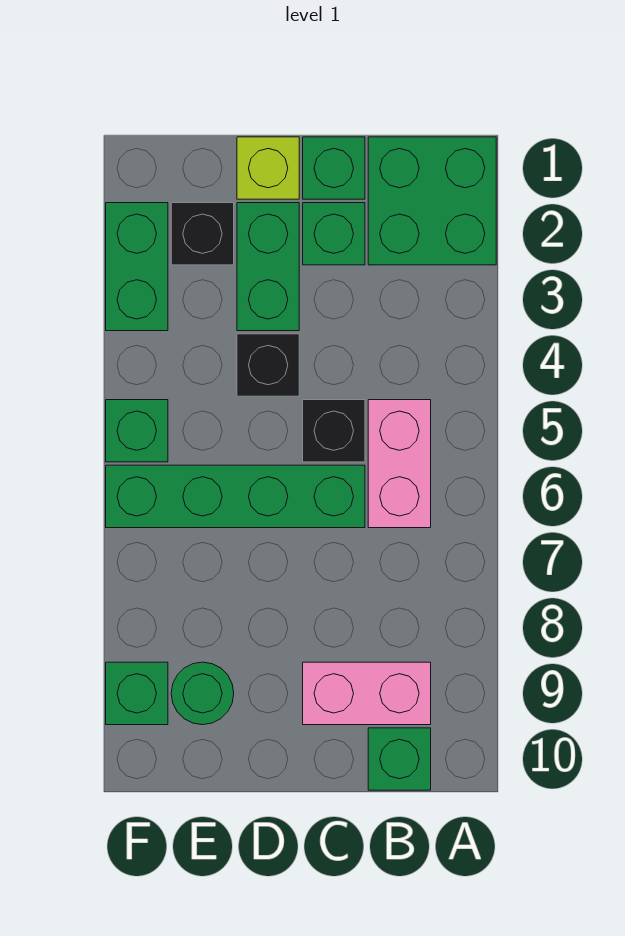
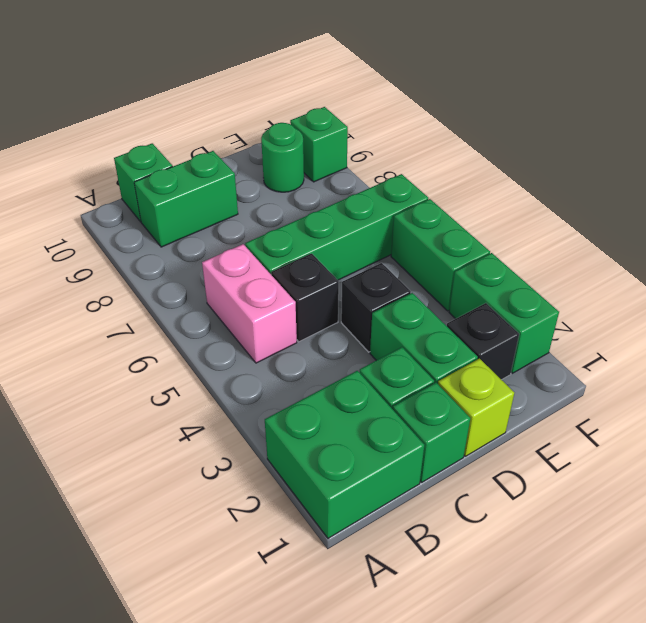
pink brick B9:C9 level 1 -> green brick B9:C9 level 1
green brick F5 level 1 -> green brick F4:F5 level 1

